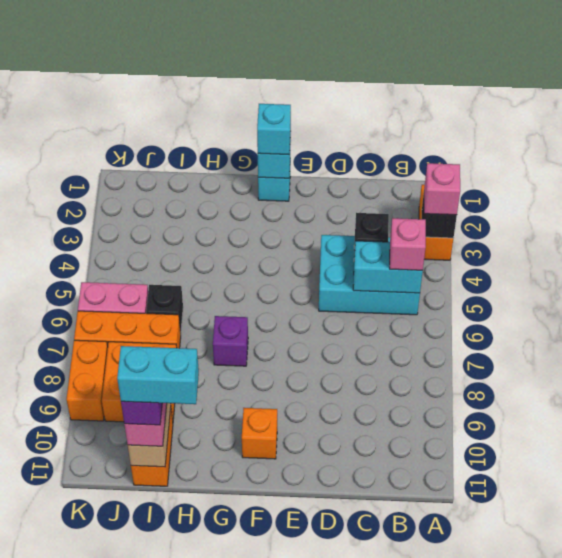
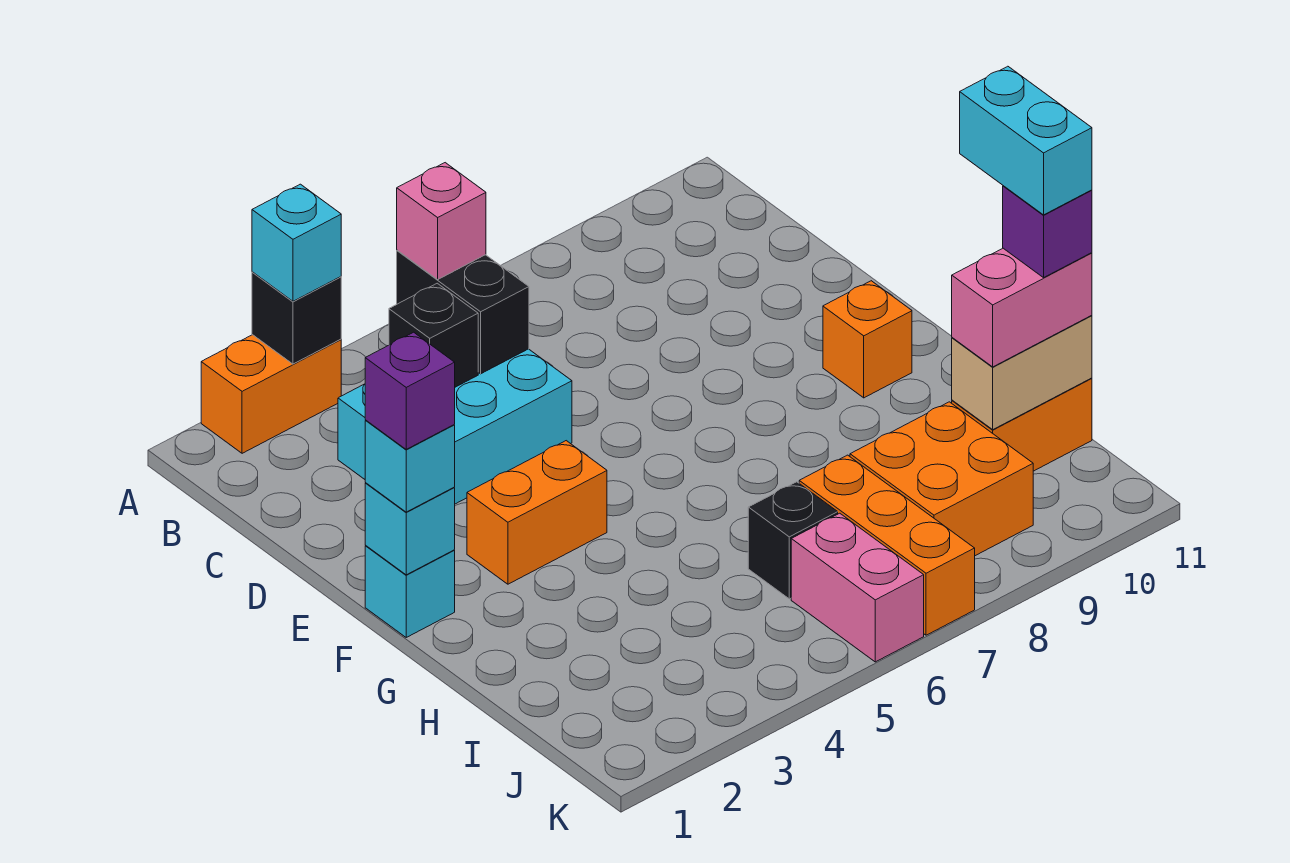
pink brick A3 level 3 -> cyan brick A3 level 3
cyan brick B4:D5 level 1 -> cyan brick C3:D5 level 1
cyan brick B5:C5 level 2 -> black brick B5:C5 level 2
purple brick G7 level 1 -> purple brick F1 level 4
orange brick K8:K9 level 1 -> orange brick F3:F4 level 1

